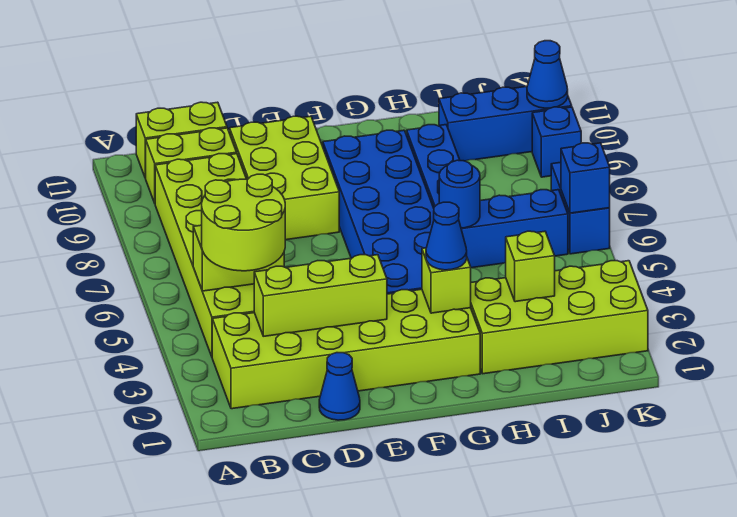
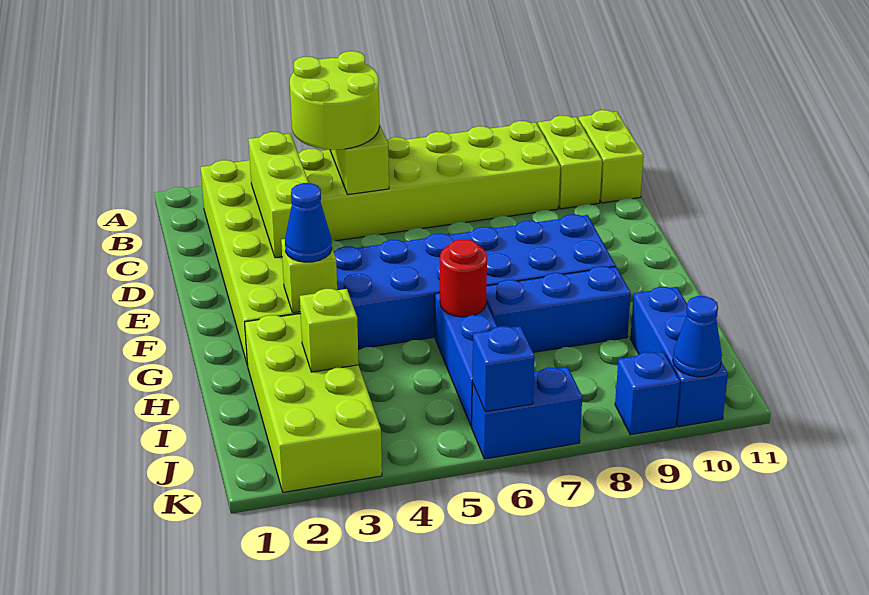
blue cone D1 level 1 -> none
lime brick D8:E10 level 1 -> none
blue round brick H6 level 2 -> red round brick H6 level 2

